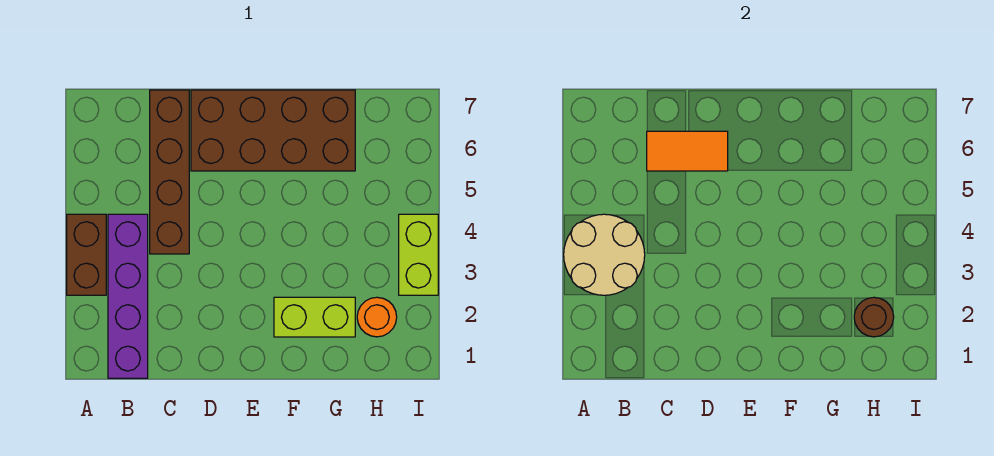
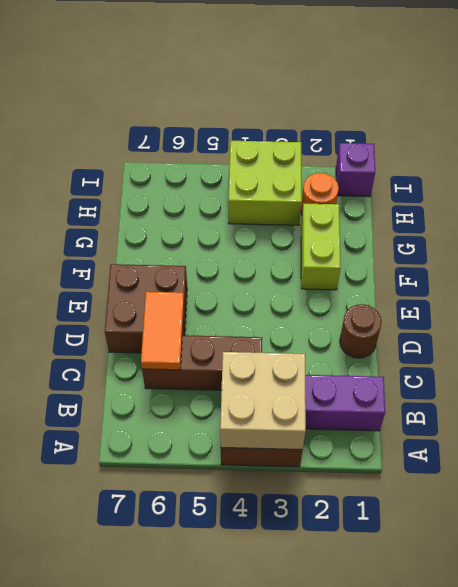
tan round brick A3:B4 level 2 -> tan brick A3:B4 level 2
brown brick C4:C7 level 1 -> brown brick C4:C6 level 1
brown brick D6:G7 level 1 -> brown brick D6:E7 level 1
brown round brick H2 level 2 -> brown round brick D1 level 1
none -> purple brick I1 level 1
lime brick I3:I4 level 1 -> lime brick H3:I4 level 1

